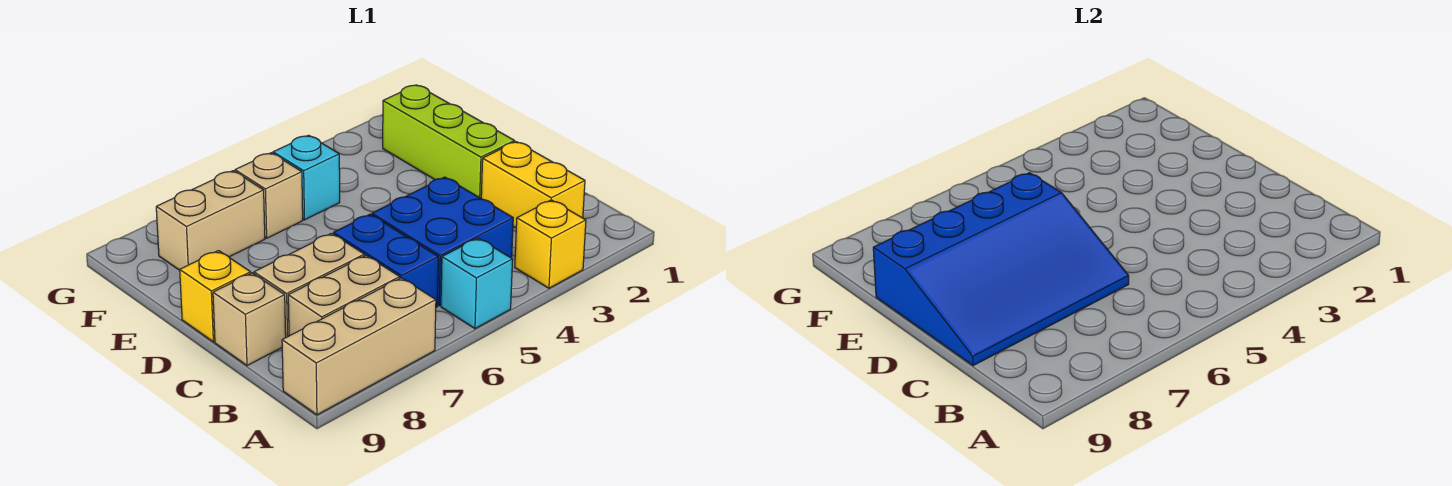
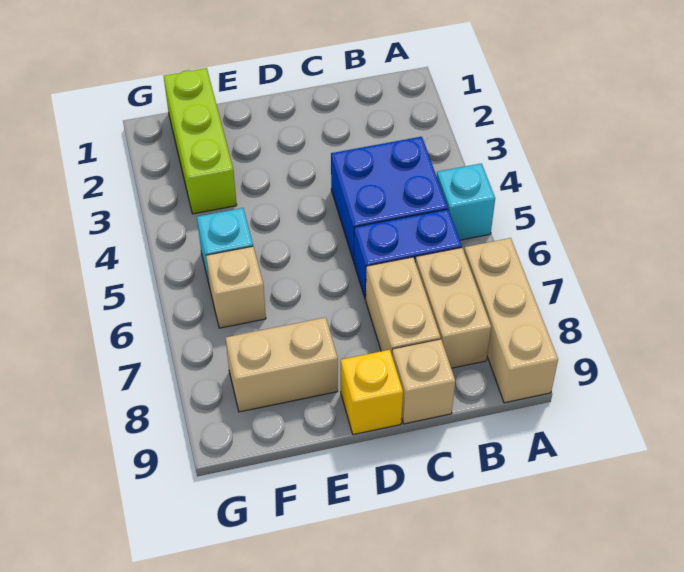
yellow brick A3 level 1 -> none
yellow brick B2:C2 level 1 -> none
blue slope C6:E9 level 2 top E -> none
lime brick D2:F2 level 1 -> lime brick F1:F3 level 1
tan brick F7:F8 level 1 -> tan brick E8:F8 level 1

